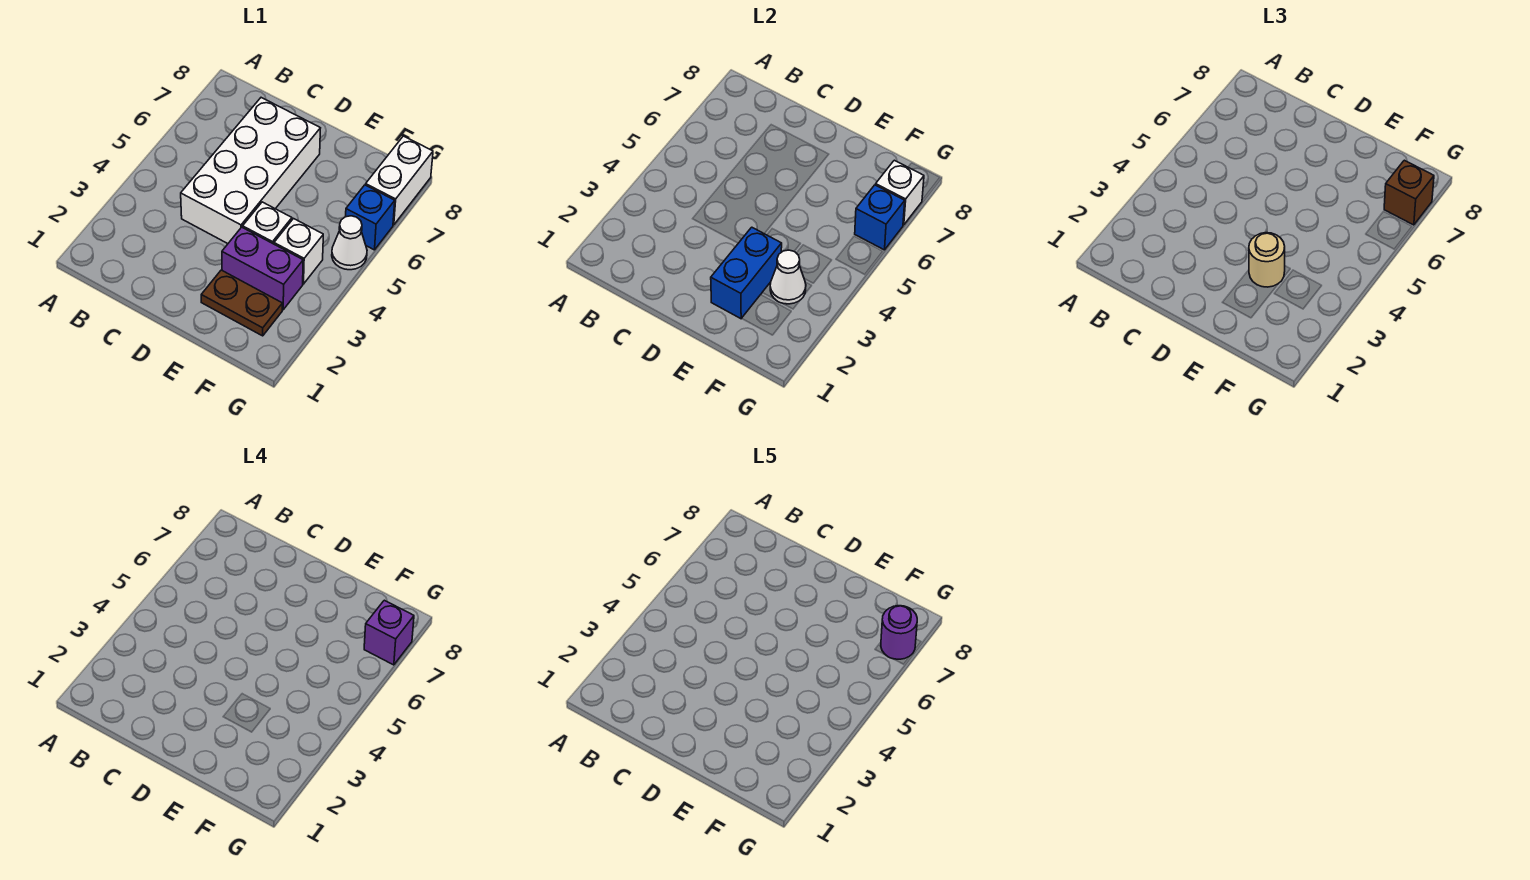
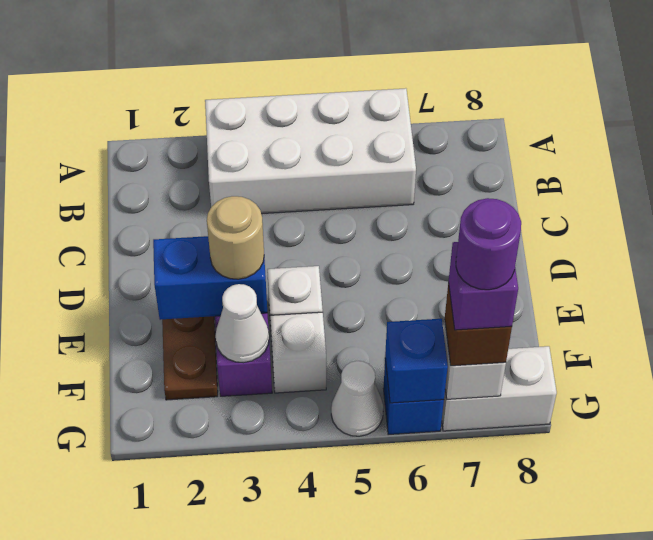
white brick C4:D7 level 1 -> white brick A3:B6 level 1

